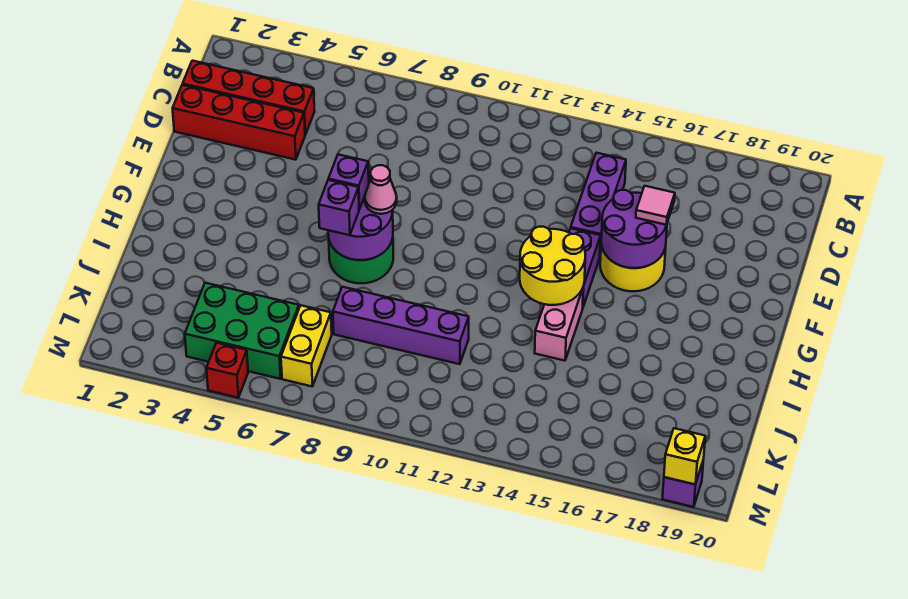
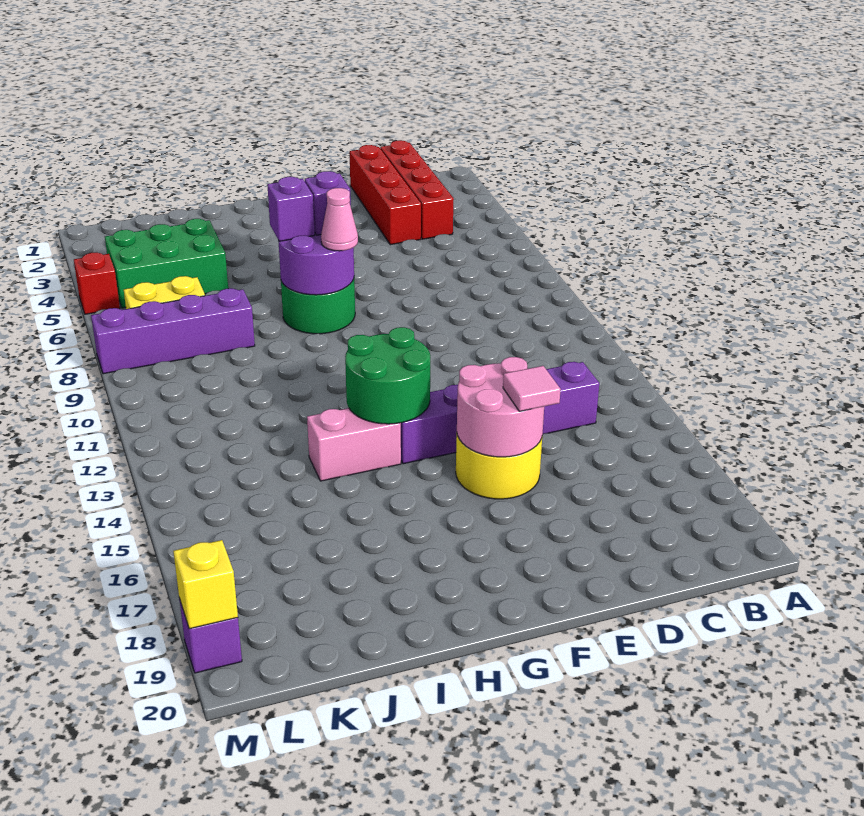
purple round brick E15:F16 level 2 -> pink round brick E15:F16 level 2
yellow round brick G13:H14 level 2 -> green round brick G13:H14 level 2
purple brick J8:J11 level 1 -> purple brick J8:M8 level 1
green brick K4:L6 level 1 -> green brick J4:L5 level 1

